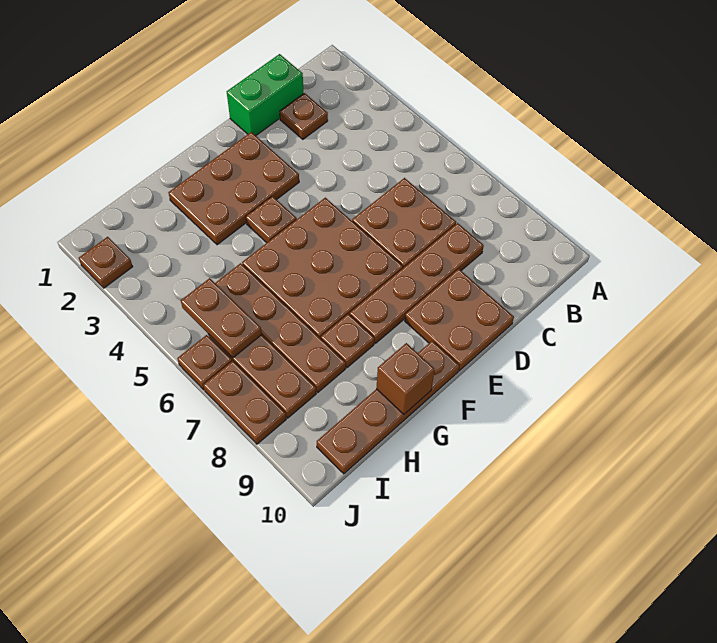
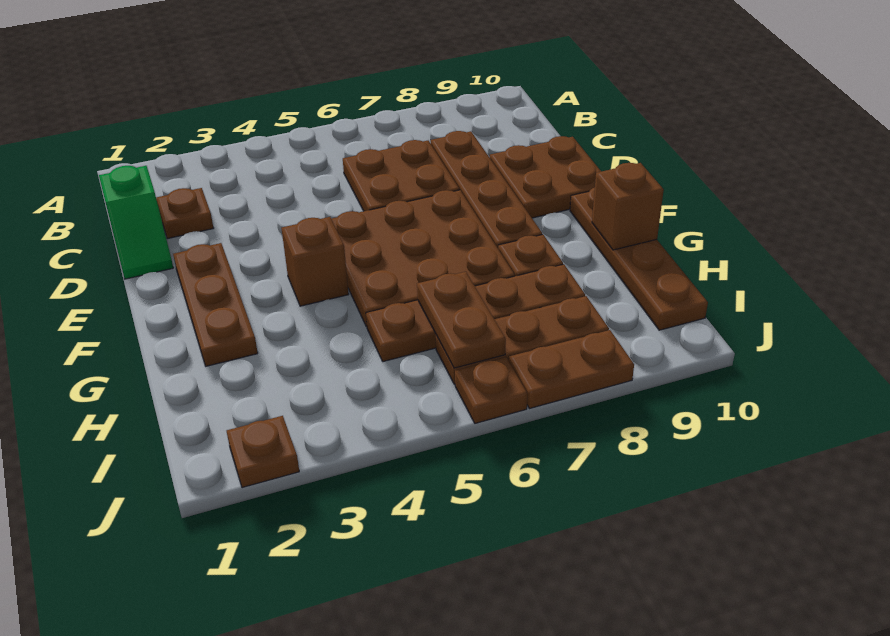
green brick C1:D1 level 1 -> green slope C1:D1 level 1 top C
brown plate E2:G3 level 1 -> brown plate E2:G2 level 1
brown plate F4 level 1 -> brown brick F4 level 1
brown plate I5:I6 level 2 -> brown plate H6:I6 level 2

